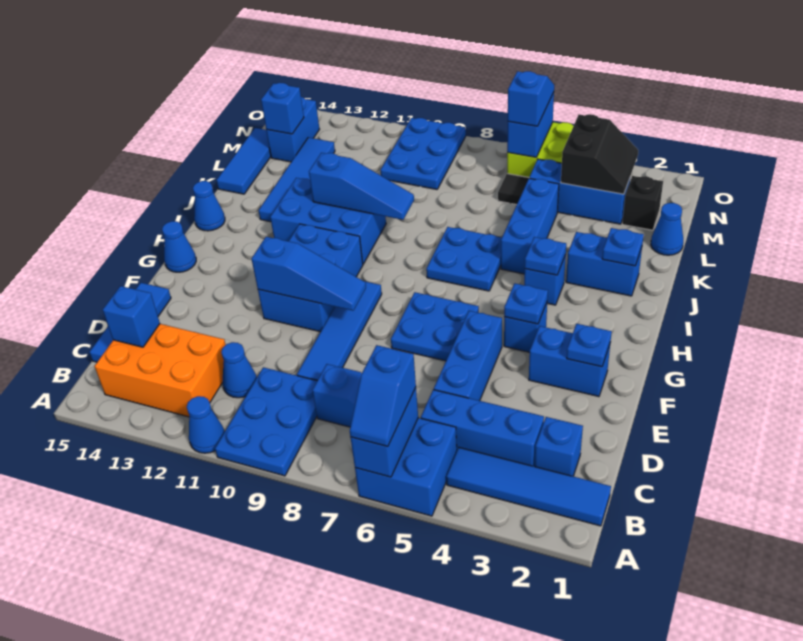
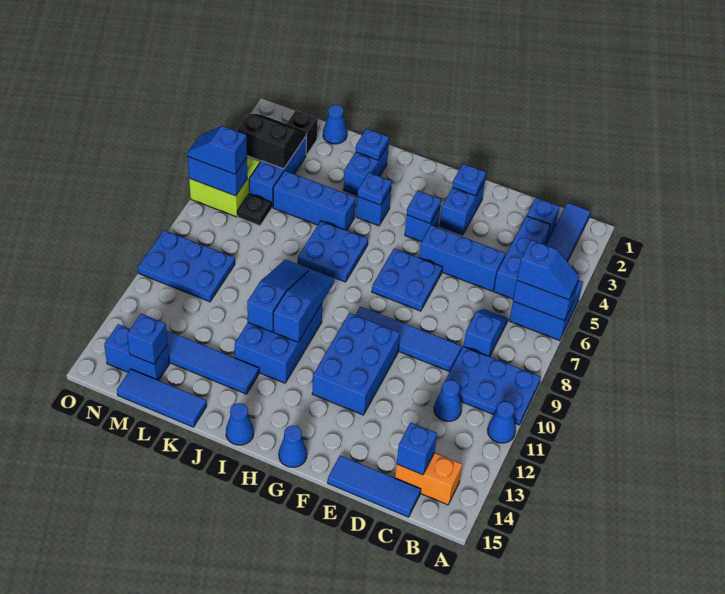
orange brick B12:C14 level 1 -> orange brick B14:C14 level 1
blue slope F9:F11 level 2 top 11 -> blue slope I9:I11 level 2 top 11
blue brick F10:H11 level 1 -> blue brick F10:G12 level 1
black tile M6 level 1 -> black plate M6 level 1

